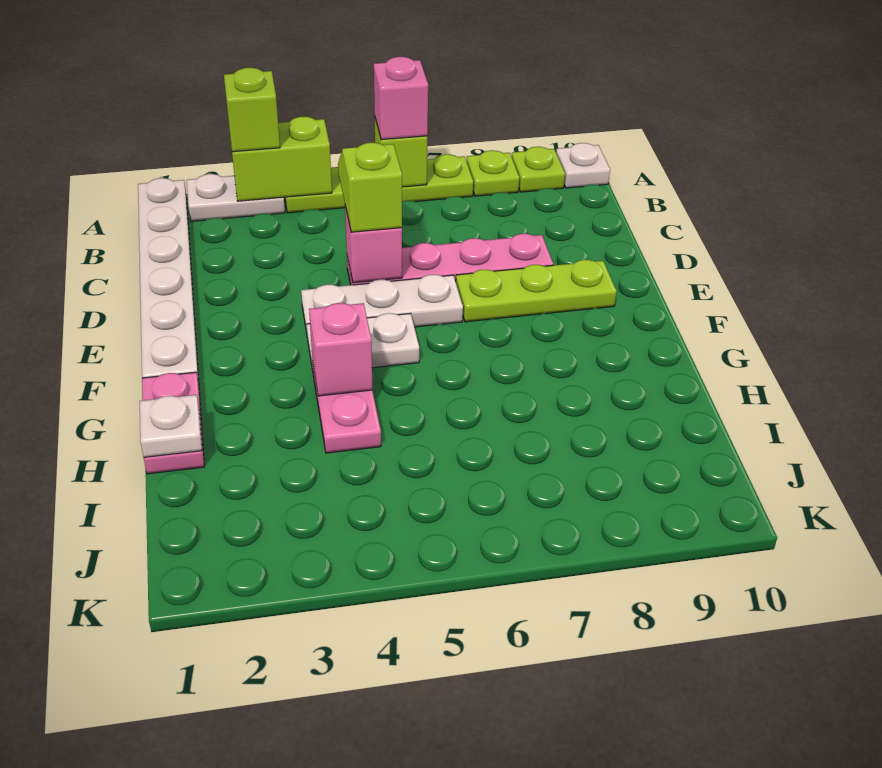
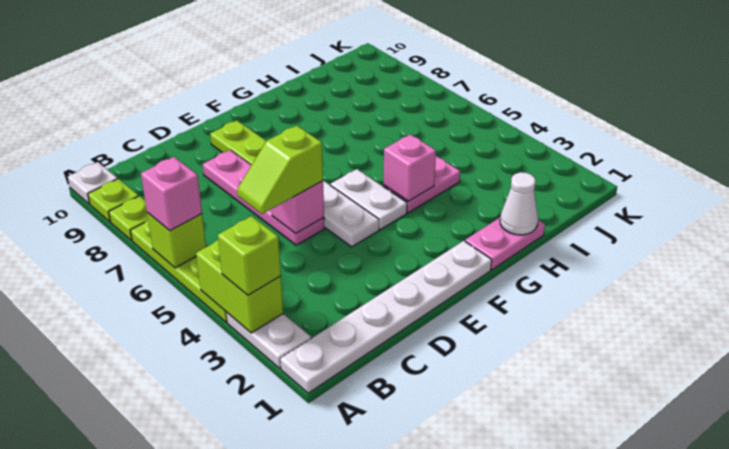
white plate H1 level 2 -> white cone H1 level 2

